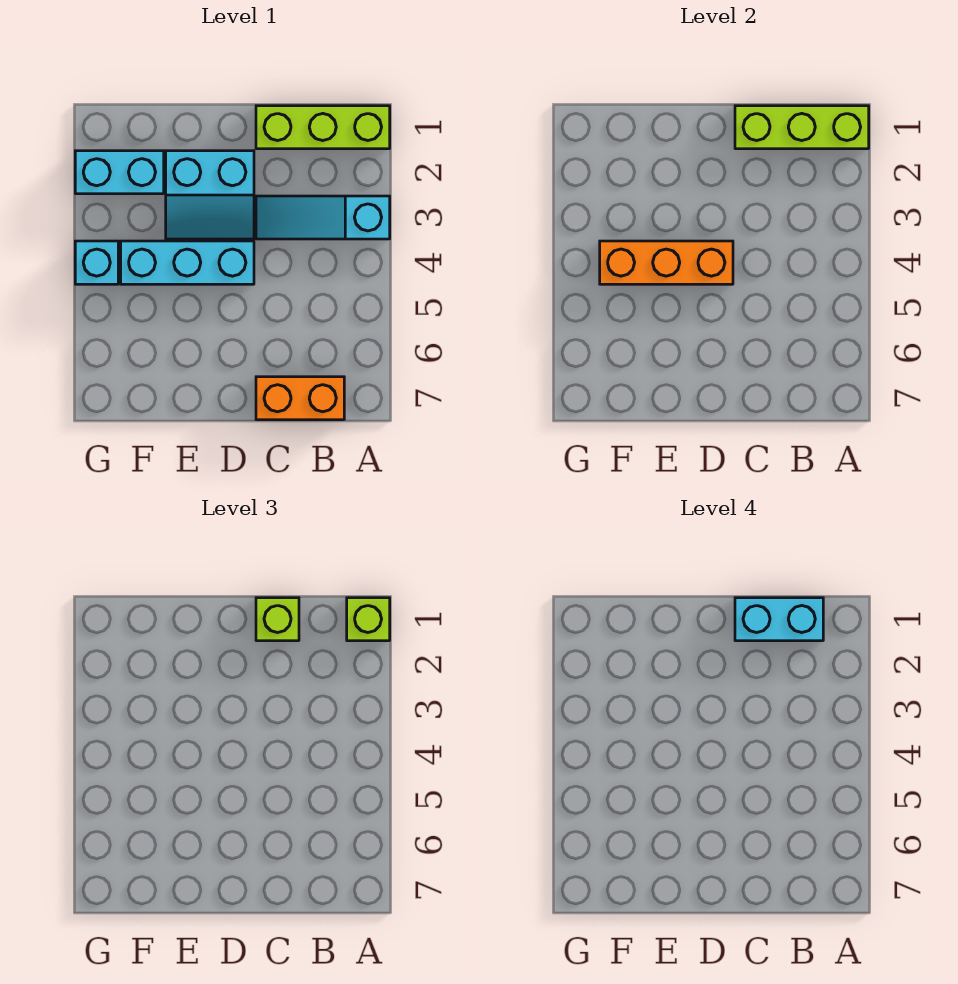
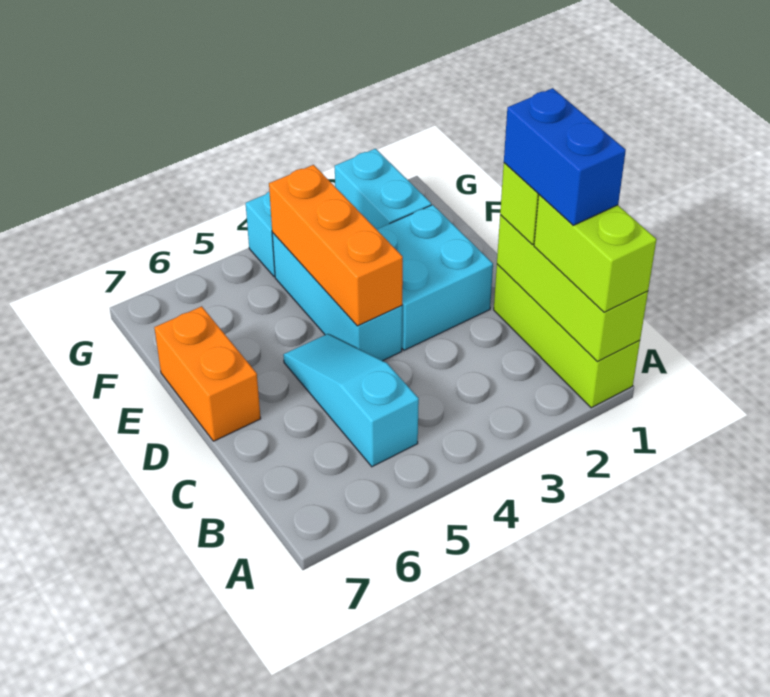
lime brick A1 level 3 -> lime brick A1:B1 level 3
cyan slope A3:C3 level 1 top A -> cyan slope B5:D5 level 1 top B
cyan brick B1:C1 level 4 -> blue brick B1:C1 level 4
orange brick B7:C7 level 1 -> orange brick D7:E7 level 1
cyan slope D2:E3 level 1 top 2 -> cyan brick D2:E3 level 1

